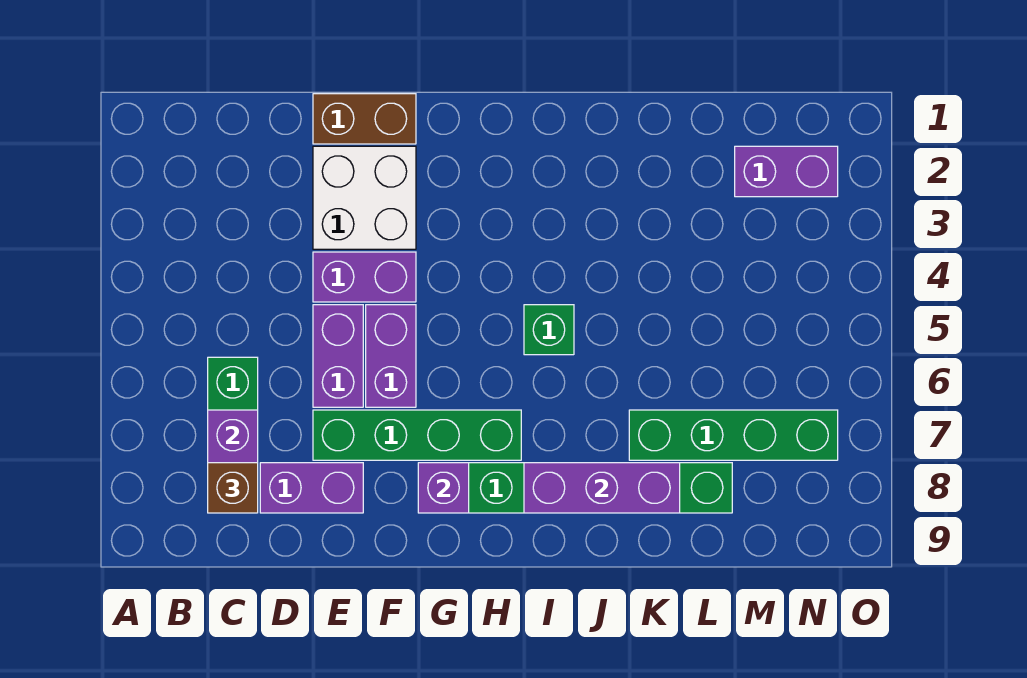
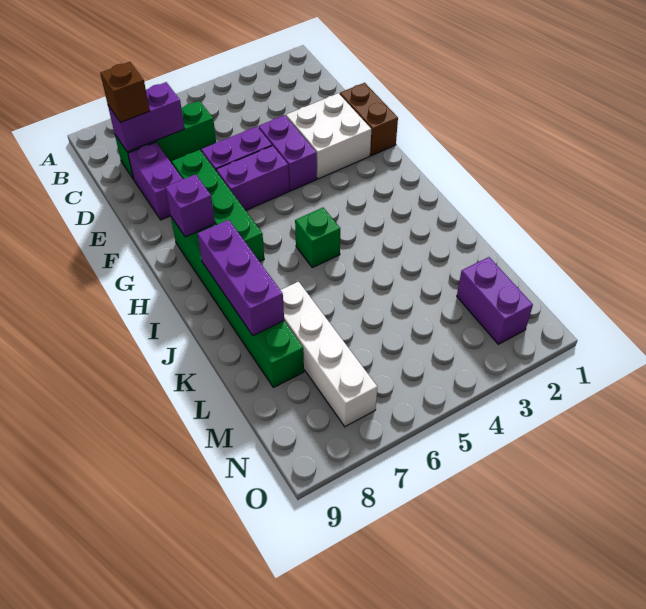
green brick K7:N7 level 1 -> white brick K7:N7 level 1

